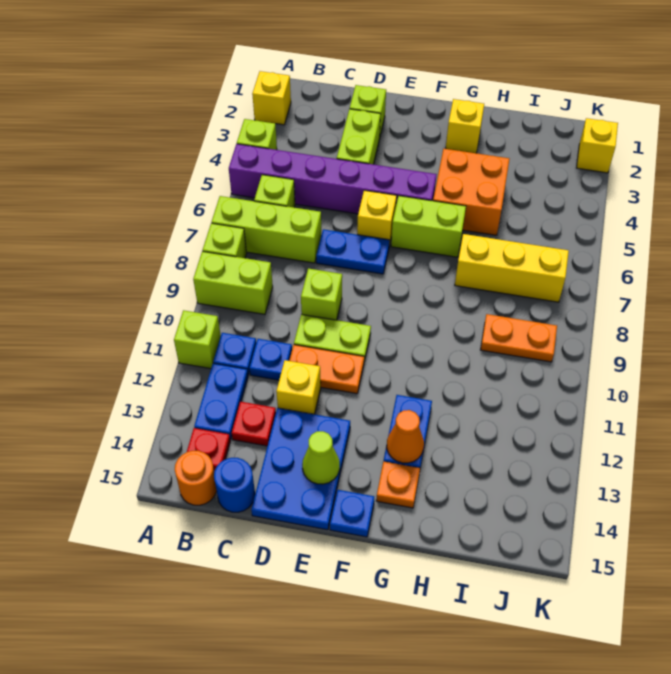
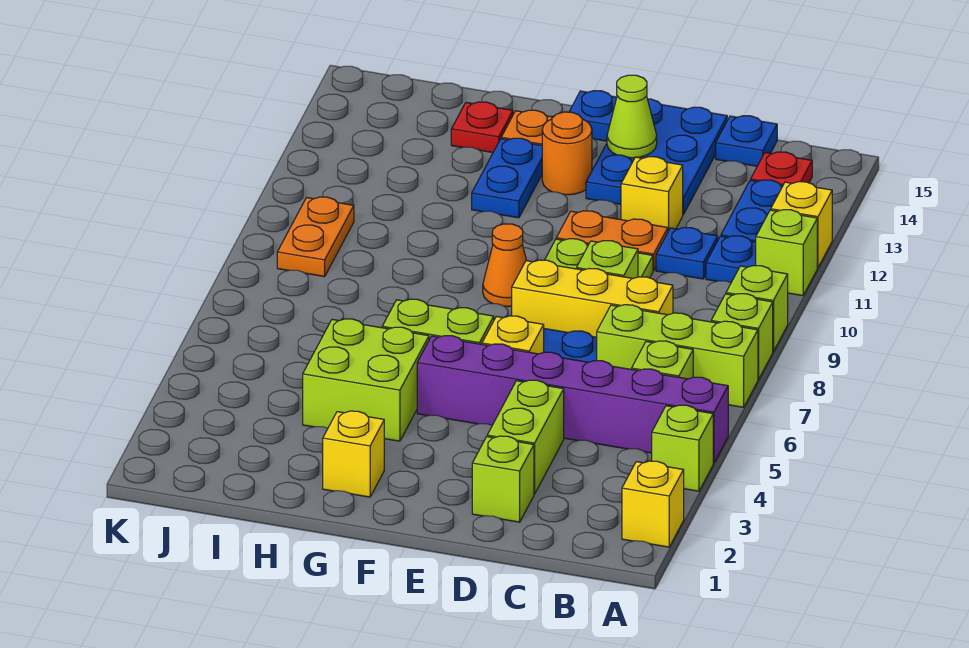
lime brick A9:B9 level 1 -> lime brick A9 level 1
orange round brick B15 level 1 -> orange round brick F13 level 1
red plate C13 level 1 -> red plate H14 level 1
blue round brick C15 level 1 -> blue plate C15 level 1
orange brick G4:H5 level 1 -> lime brick G4:H5 level 1
orange cone G13 level 2 -> orange cone F9 level 1
yellow brick H7:J7 level 1 -> yellow brick C8:E8 level 1
orange plate I9:J9 level 1 -> orange plate J9:J10 level 1
yellow brick K2 level 1 -> yellow brick A12 level 1

